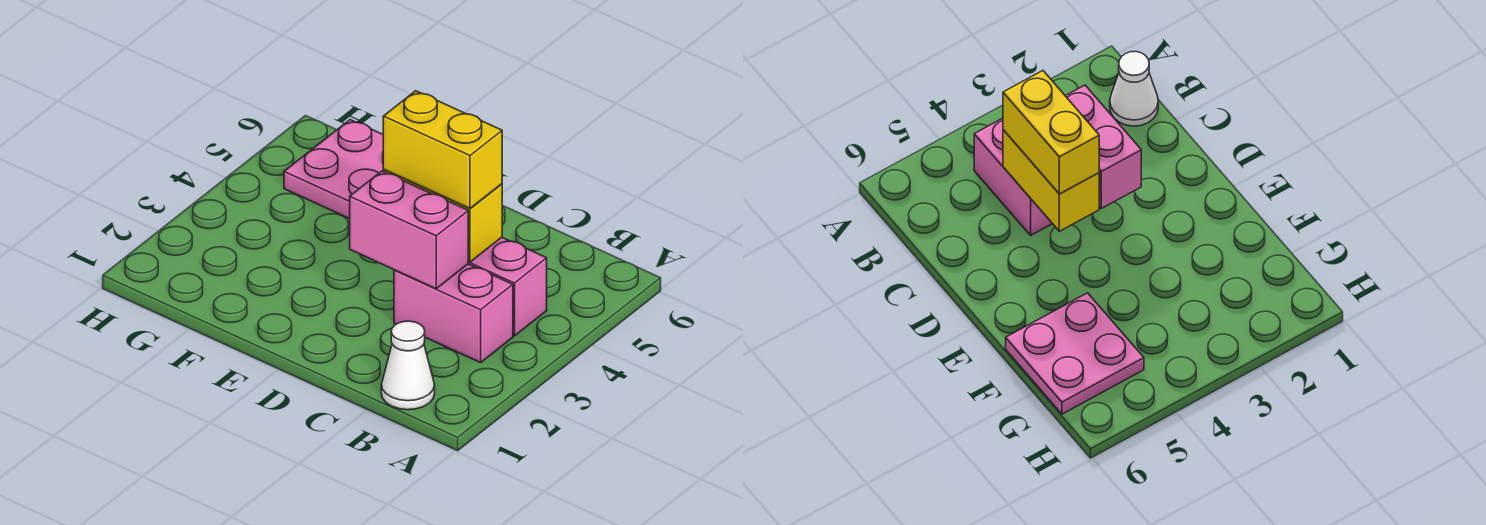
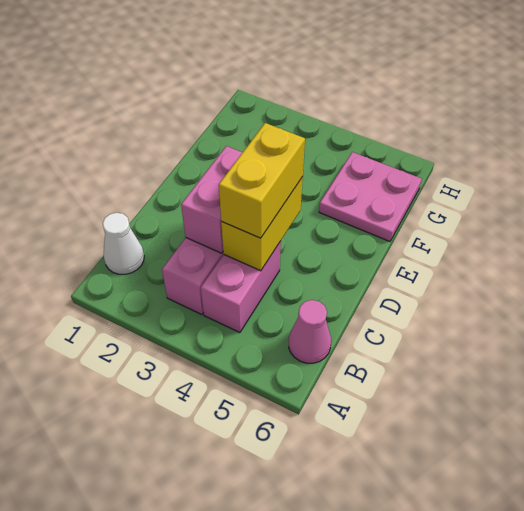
none -> pink cone B6 level 1

